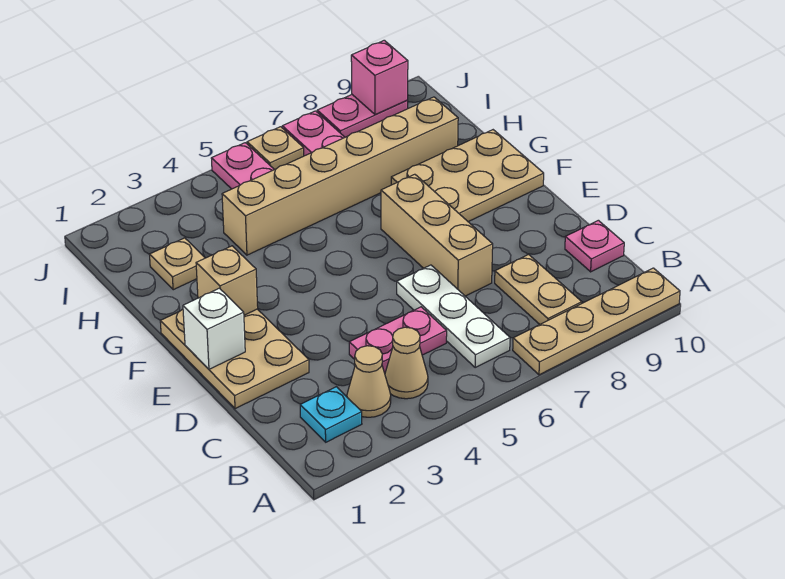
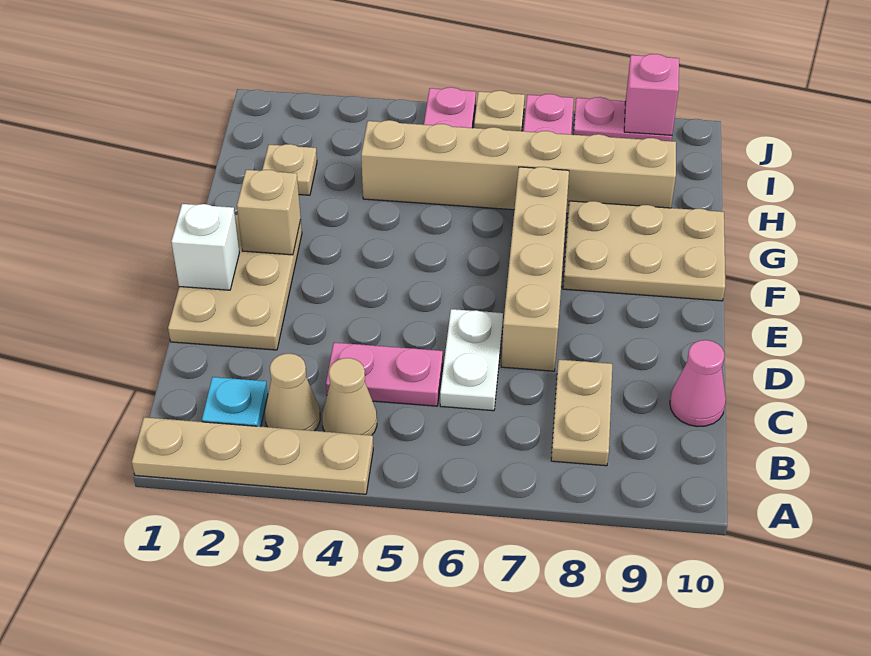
tan plate A7:A10 level 1 -> tan plate A1:A4 level 1
white plate B6:D6 level 1 -> white plate C6:D6 level 1
pink plate C10 level 1 -> pink cone C10 level 1
tan brick D7:F7 level 1 -> tan brick D7:G7 level 1

